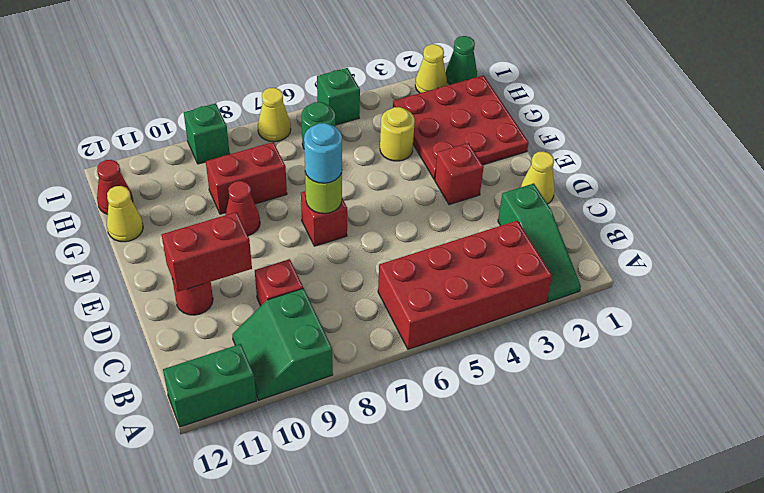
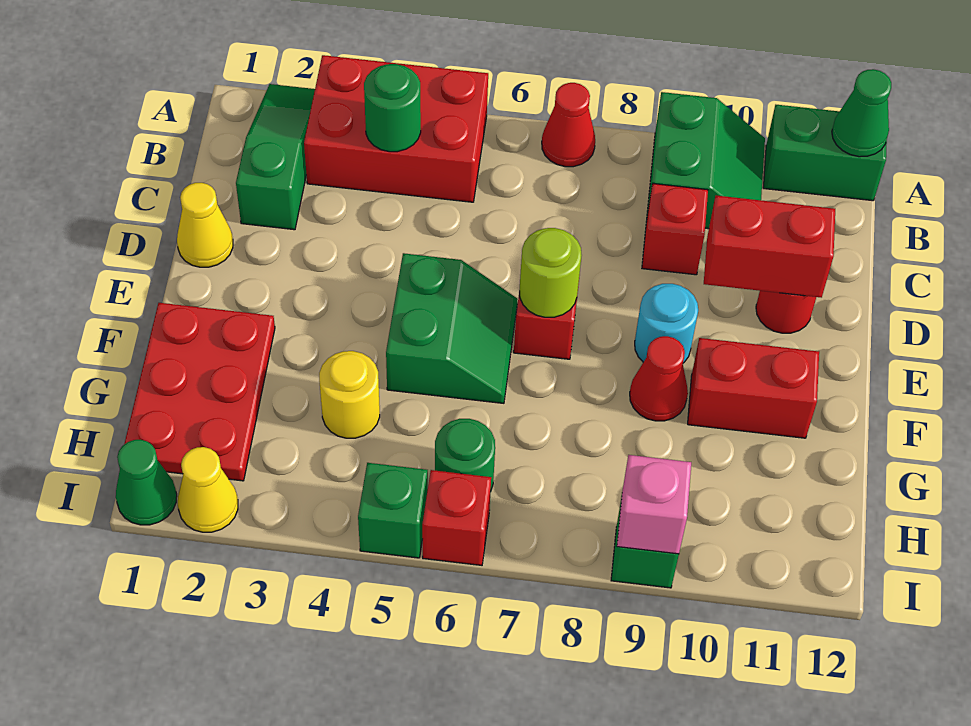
red brick A3:B6 level 1 -> red brick A3:B5 level 1
none -> green cone A12 level 2
none -> green round brick B4 level 2
red brick E3 level 1 -> red brick I6 level 1
none -> green slope E5:F6 level 1 top 5
cyan round brick E7 level 3 -> cyan round brick E9 level 1
red plate F1:H3 level 1 -> red plate F1:H2 level 1
red brick G8:G9 level 1 -> red brick F10:F11 level 1
yellow cone G12 level 1 -> none
red cone H12 level 1 -> red cone A7 level 1
yellow cone I7 level 1 -> none
none -> pink brick I9 level 2

